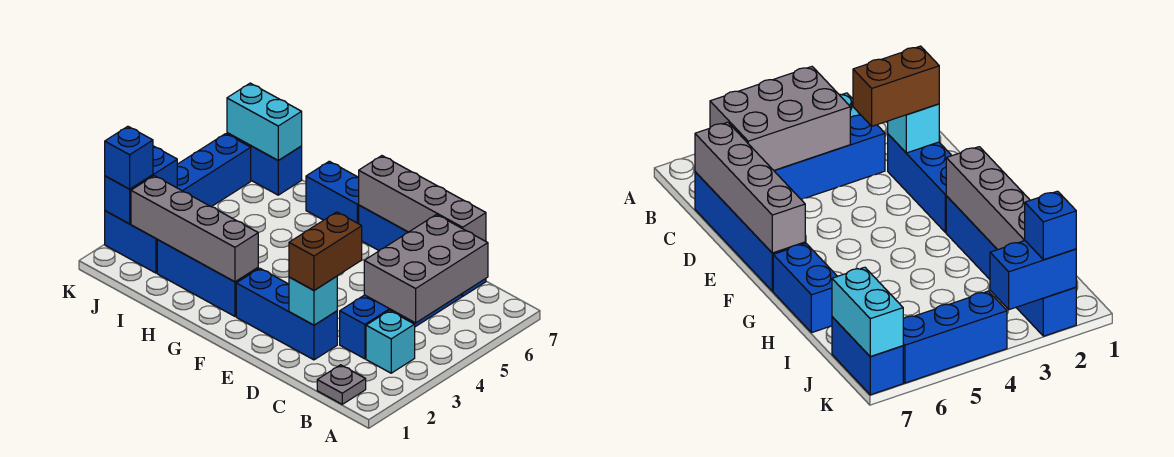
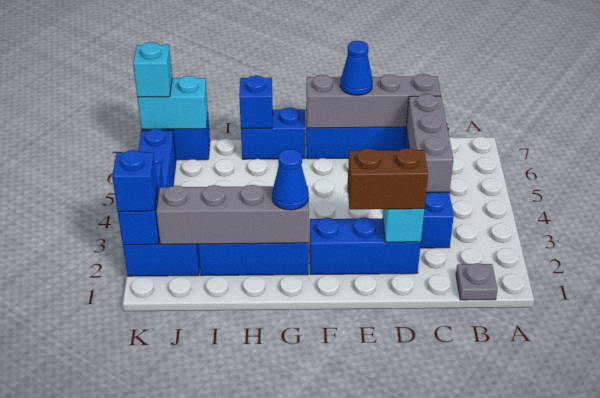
cyan brick B3 level 1 -> cyan brick K7 level 3
grey brick B4:C6 level 2 -> grey brick C4:C6 level 2
brown brick D2:D3 level 3 -> brown brick D2:E2 level 3
none -> blue cone E7 level 3
none -> blue cone G2 level 3
none -> blue brick H7 level 2

